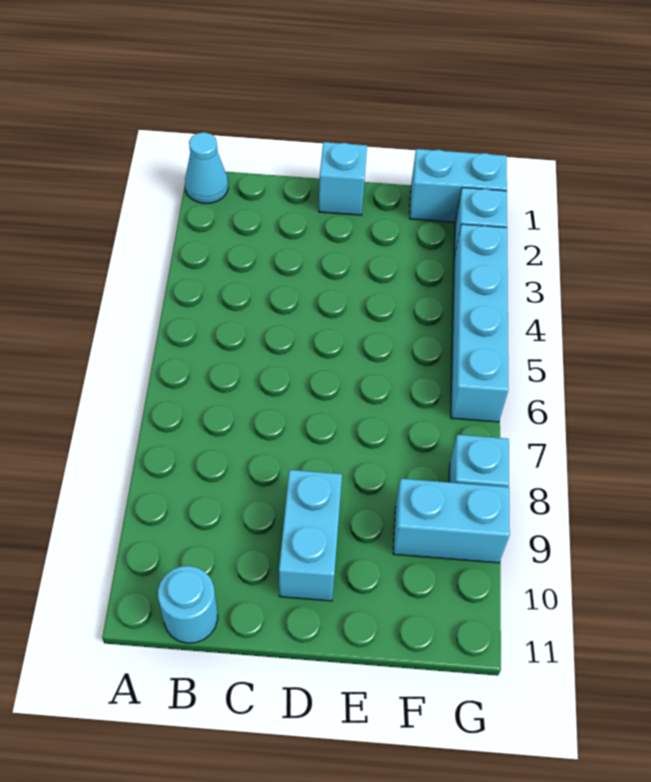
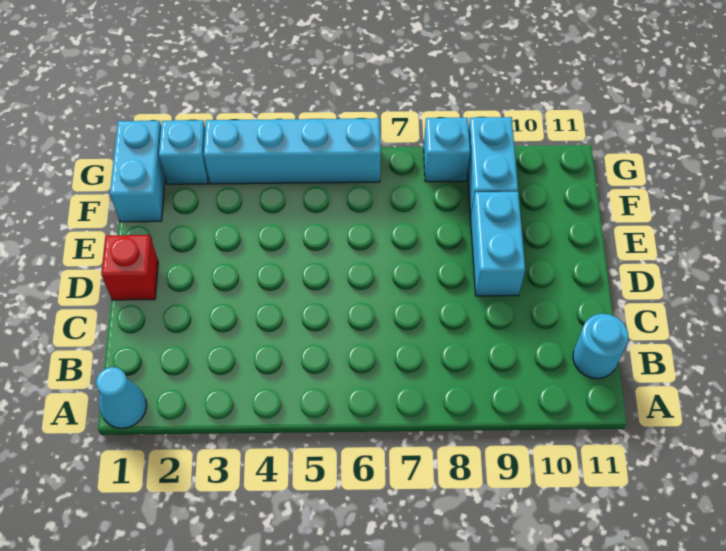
cyan brick D1 level 1 -> red brick D1 level 1
cyan brick D9:D10 level 1 -> cyan brick D9:E9 level 1

